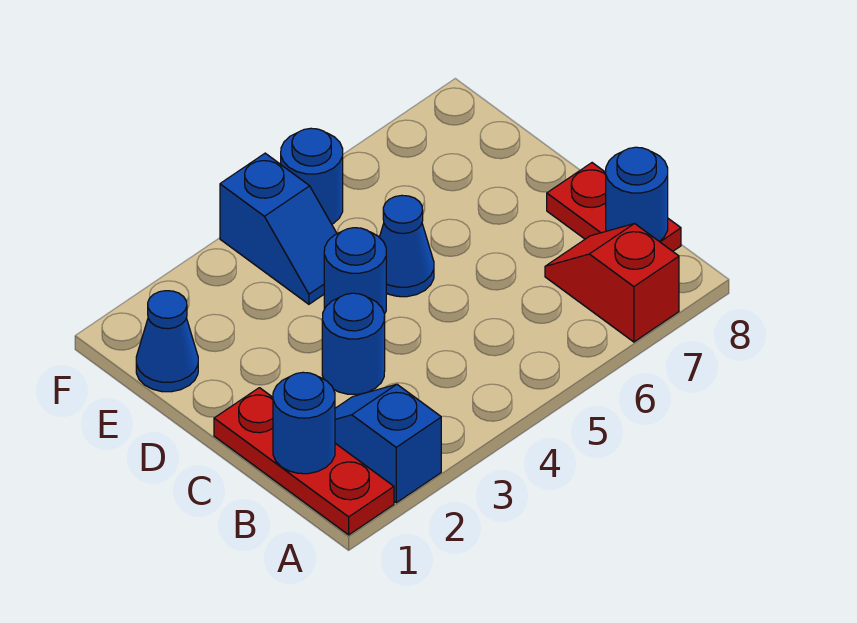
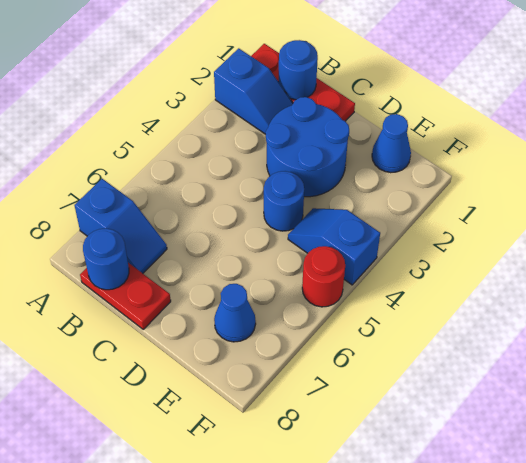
red slope A7:B7 level 1 top A -> blue slope A7:B7 level 1 top A
blue round brick C3 level 1 -> blue round brick C2:D3 level 1
blue cone D5 level 1 -> blue cone E7 level 1
blue round brick F5 level 1 -> red round brick F5 level 1

